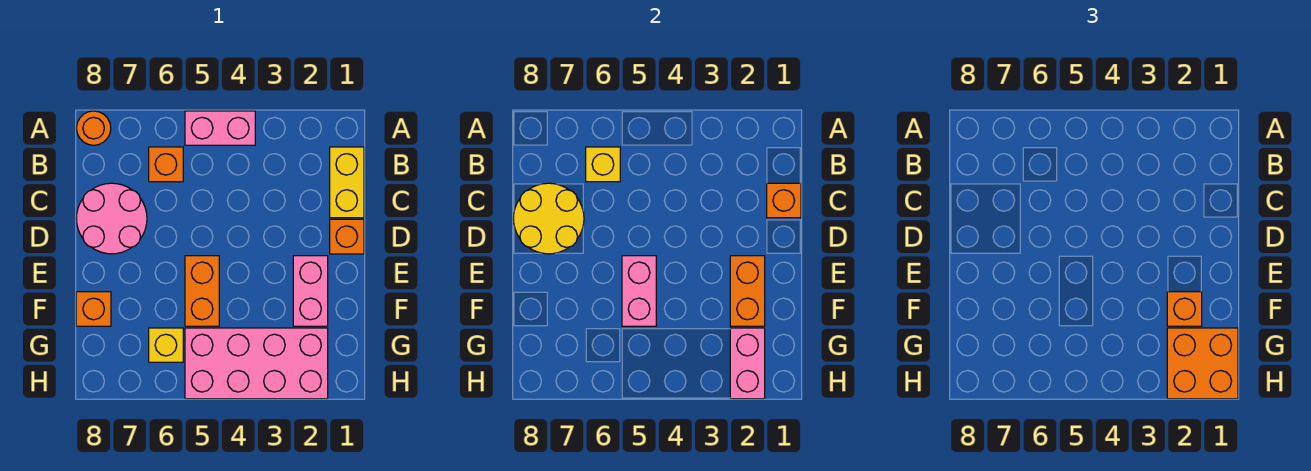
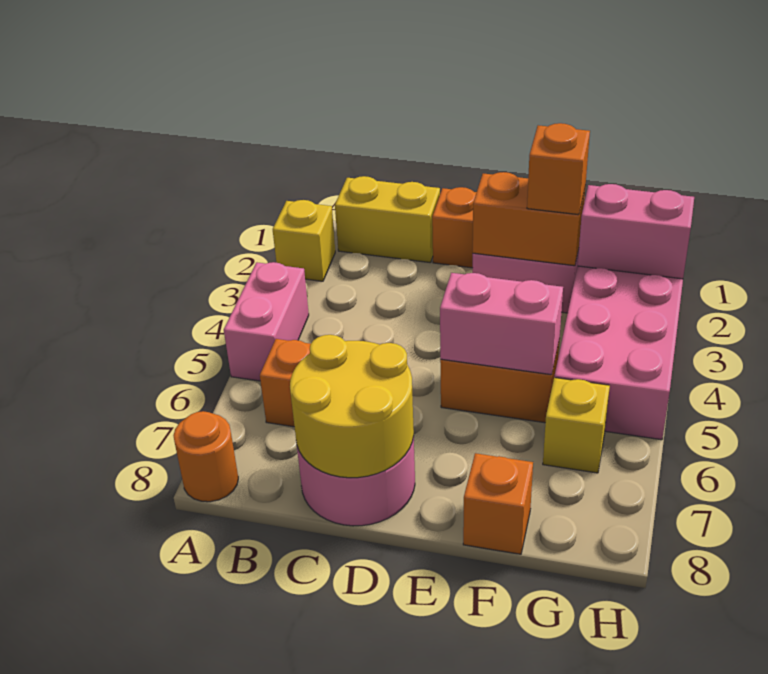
yellow brick B6 level 2 -> yellow brick A2 level 1
orange brick C1 level 2 -> none
orange brick G1:H2 level 3 -> none

